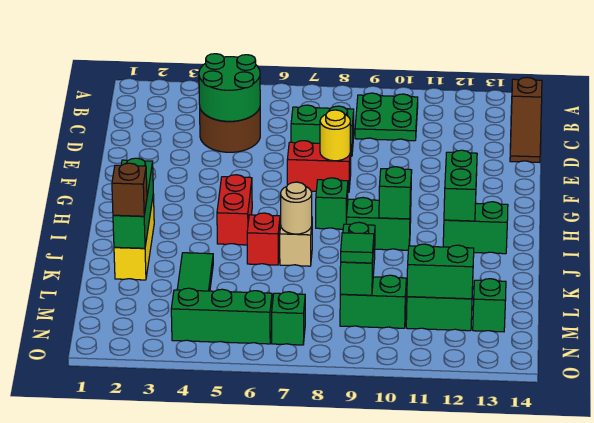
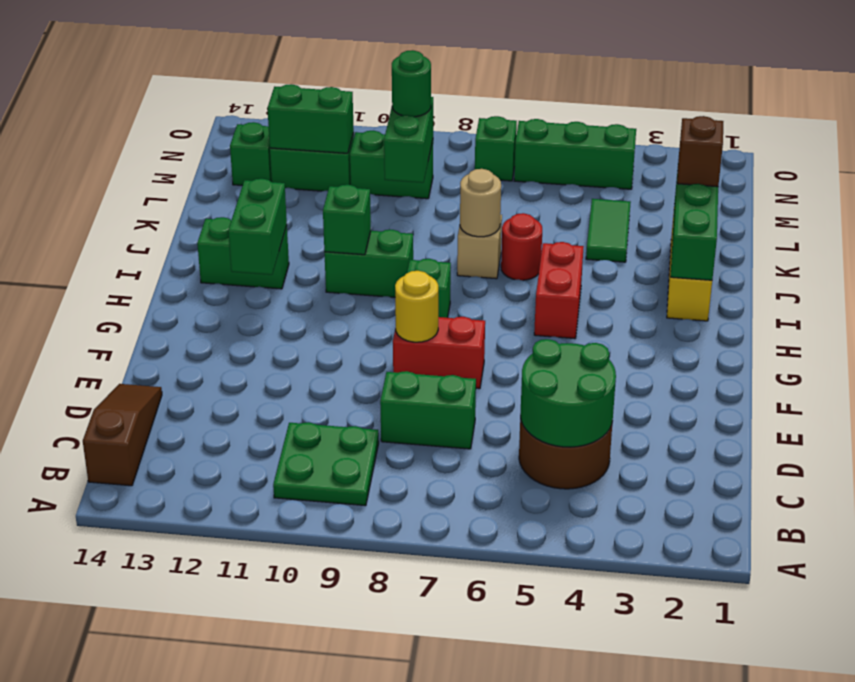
red brick J6 level 1 -> red round brick J6 level 1
green tile M9 level 3 -> green round brick M9 level 3

